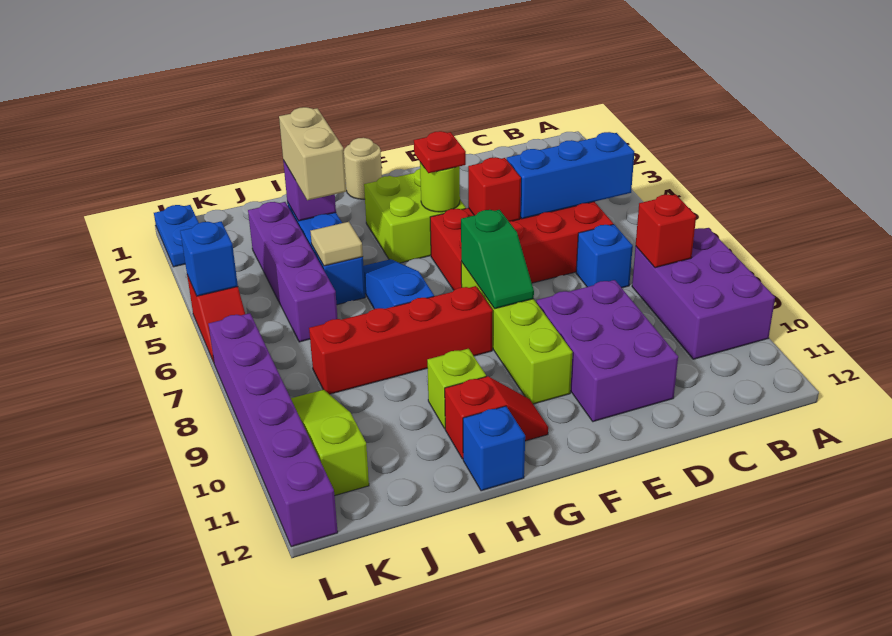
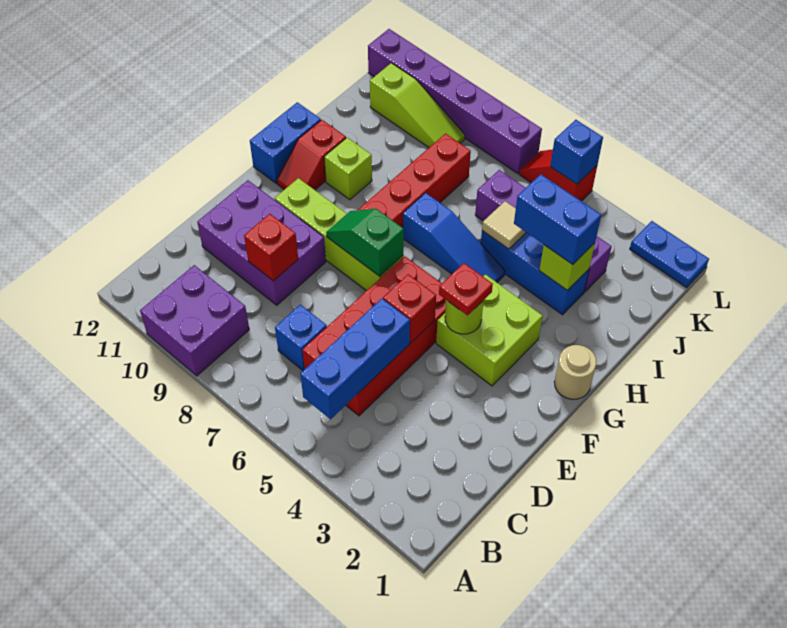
purple brick A8:B10 level 1 -> purple brick A9:B10 level 1
red brick B8 level 2 -> red brick D9 level 2
blue brick H12 level 1 -> blue brick G12:H12 level 1
purple brick I3 level 2 -> lime brick I3 level 2
tan brick I3:I4 level 3 -> blue brick I3:I4 level 3

